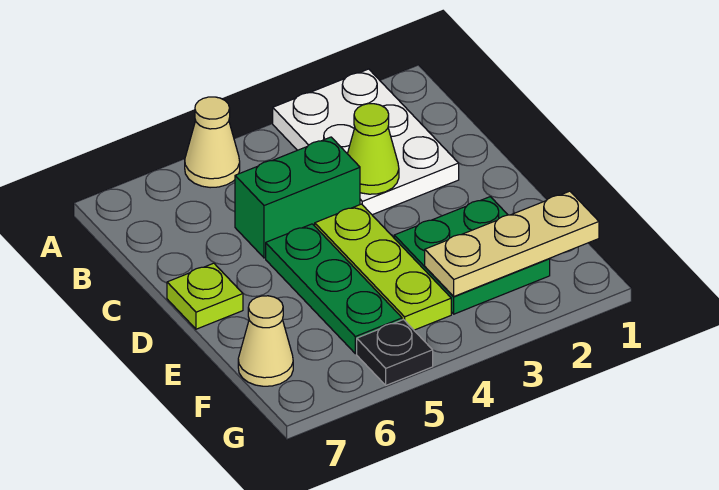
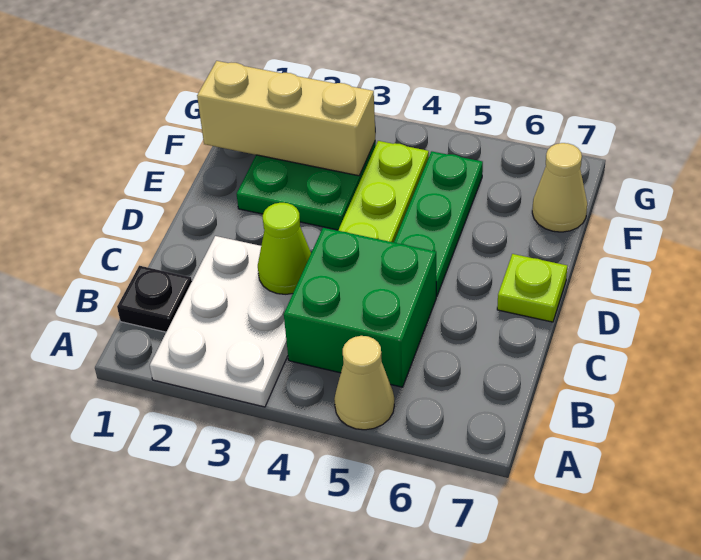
green brick C4:C5 level 1 -> green brick B4:C5 level 1
tan plate F1:F3 level 2 -> tan brick F1:F3 level 2
black plate G5 level 1 -> black plate B1 level 1

